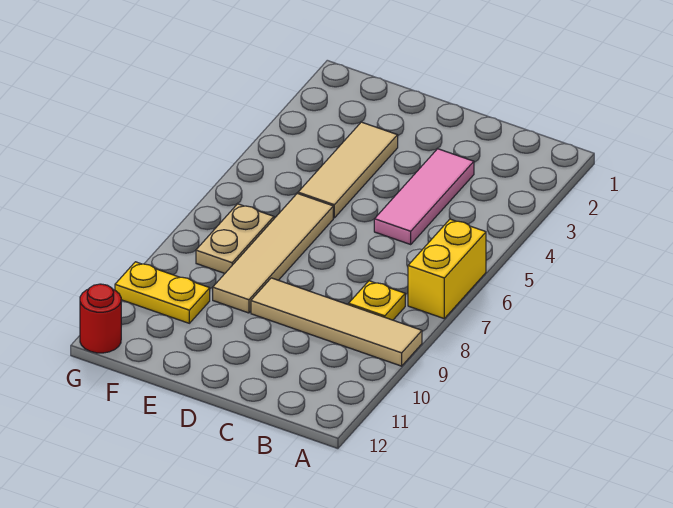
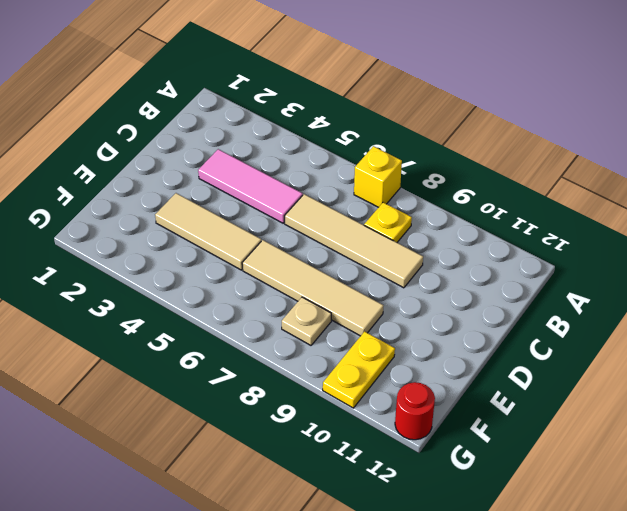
yellow brick A6:A7 level 1 -> yellow brick A7 level 1
tan tile A9:D9 level 1 -> tan tile C6:C9 level 1
tan plate F7:F8 level 1 -> tan plate F8 level 1

